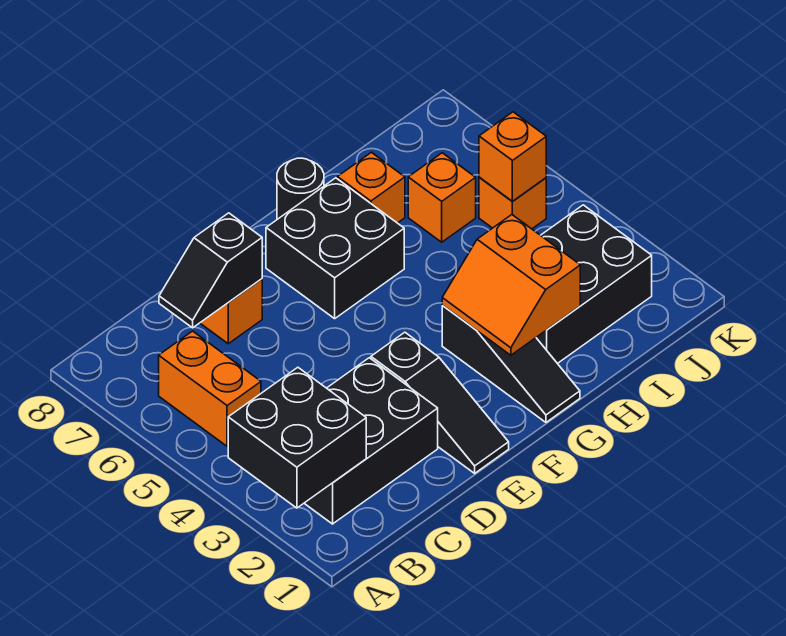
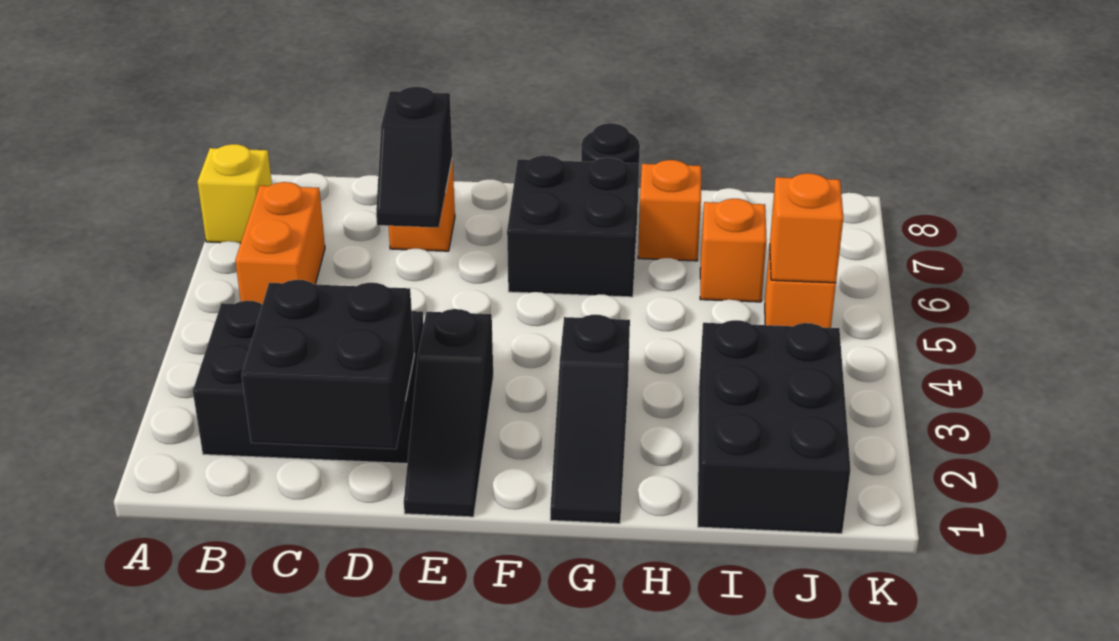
black brick A2:B3 level 2 -> black brick C1:D2 level 2
none -> yellow brick A7 level 1
black slope C7:D7 level 2 top D -> black slope D6:D7 level 2 top 7
orange slope G2:H3 level 2 top H -> none
black brick H2:J3 level 1 -> black brick I1:J3 level 1

